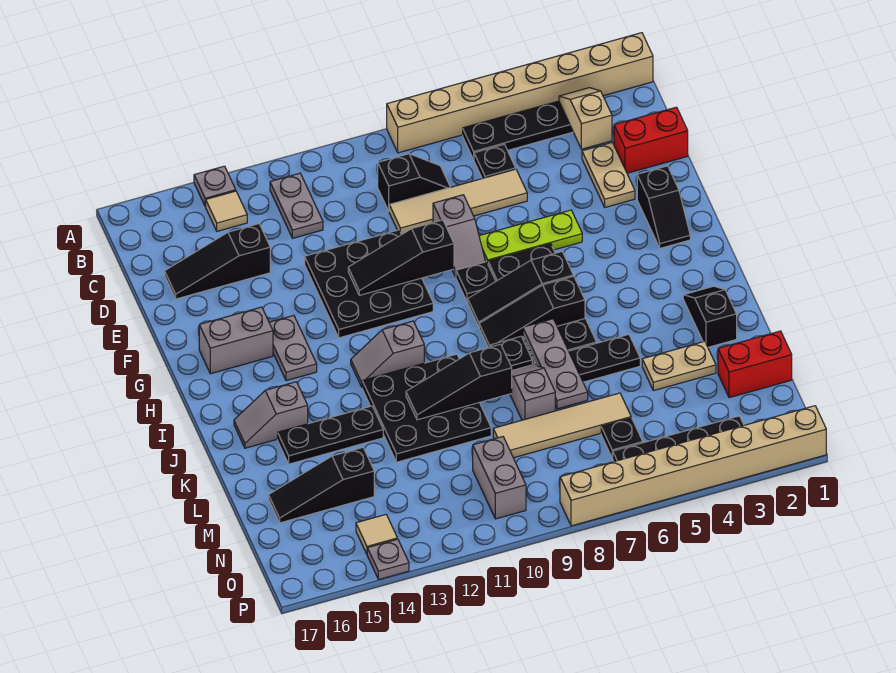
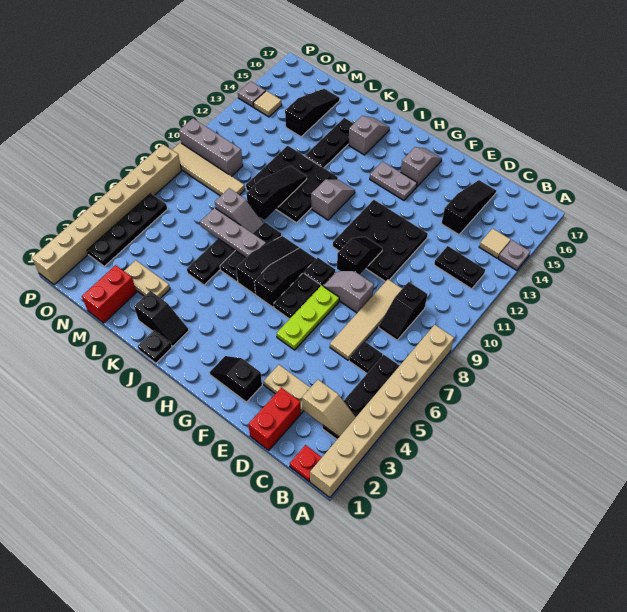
none -> red plate B1 level 1
grey plate B12:C12 level 1 -> black plate B12:C12 level 1
black slope F9:F11 level 2 top 9 -> black slope F9:F10 level 2 top 9
grey brick G15:G16 level 1 -> grey slope G15:G16 level 1 top 15
tan plate L3:L4 level 1 -> tan plate L3:M3 level 1
tan tile M6:M9 level 1 -> tan tile M9:P9 level 1
black plate N6 level 1 -> black plate J1 level 1
grey brick N10:O10 level 1 -> grey brick N10:P10 level 1

